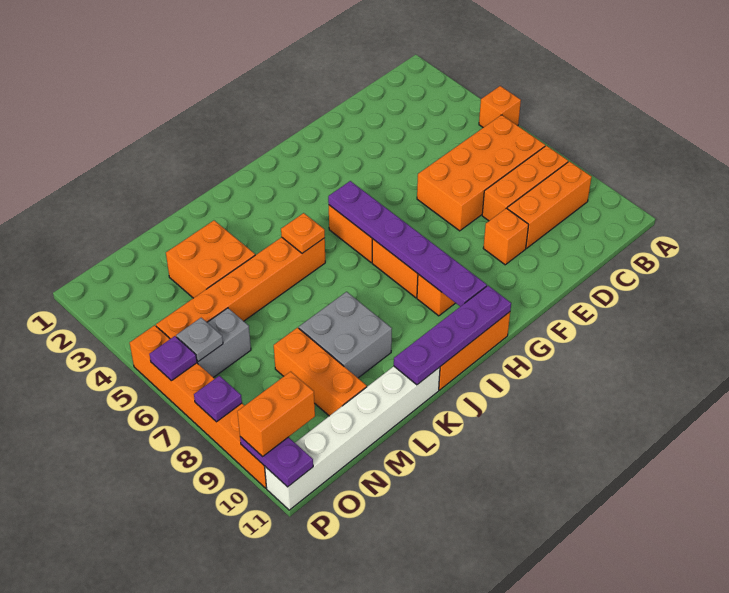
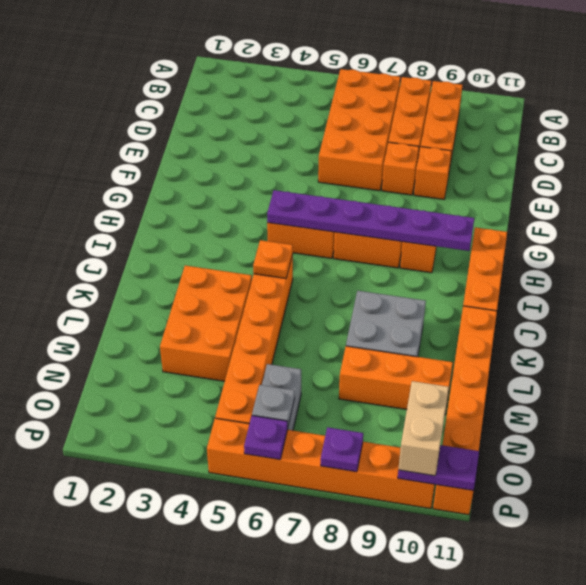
orange brick A5 level 1 -> orange brick E8 level 1
purple plate H11:K11 level 2 -> none
white brick K11:P11 level 1 -> orange brick K11:P11 level 1
orange brick L3:M4 level 1 -> orange brick K3:M4 level 1
orange brick O10:P10 level 3 -> tan brick O10:P10 level 3

